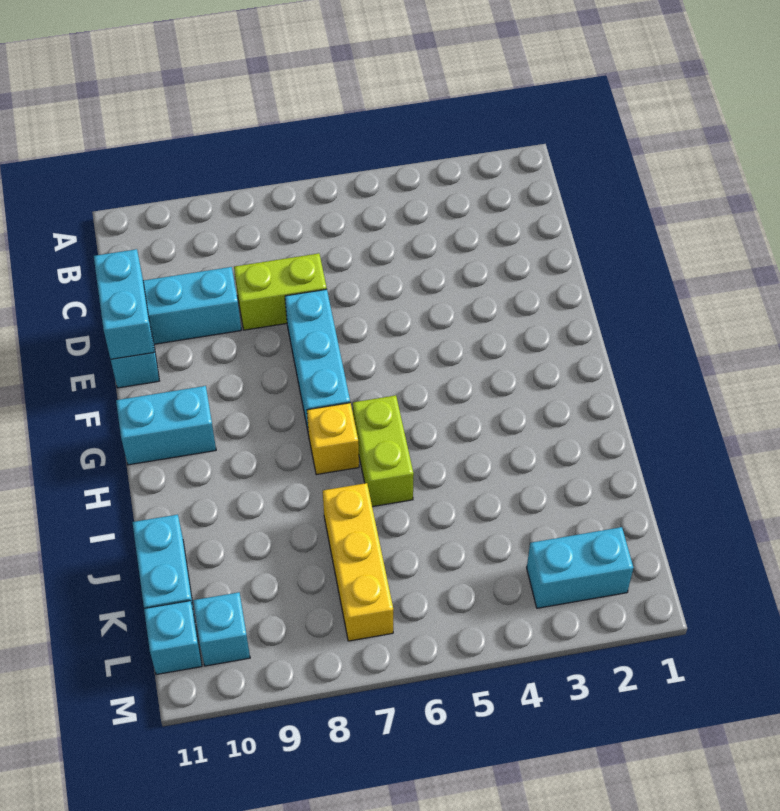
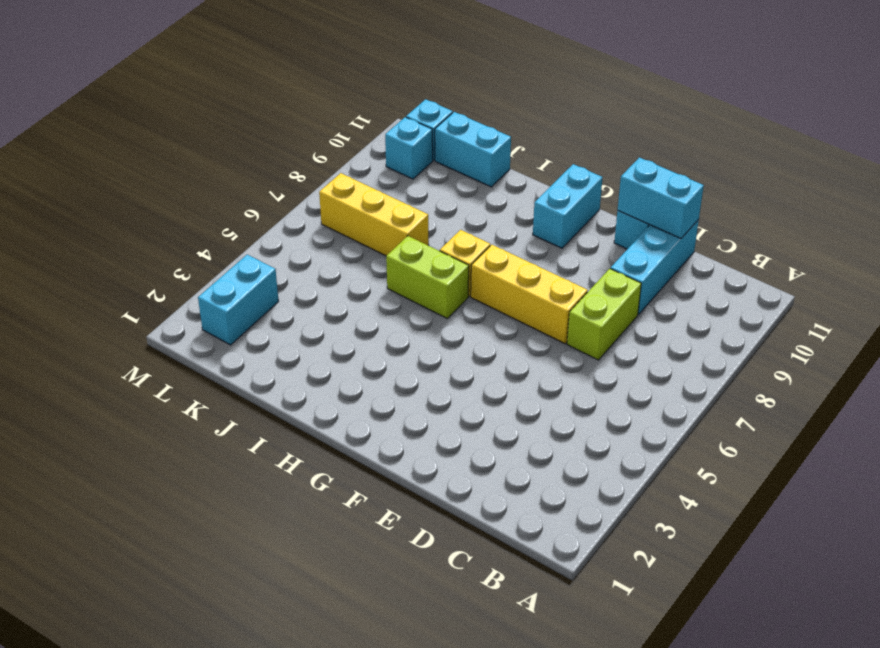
cyan brick E7:G7 level 1 -> yellow brick E7:G7 level 1

